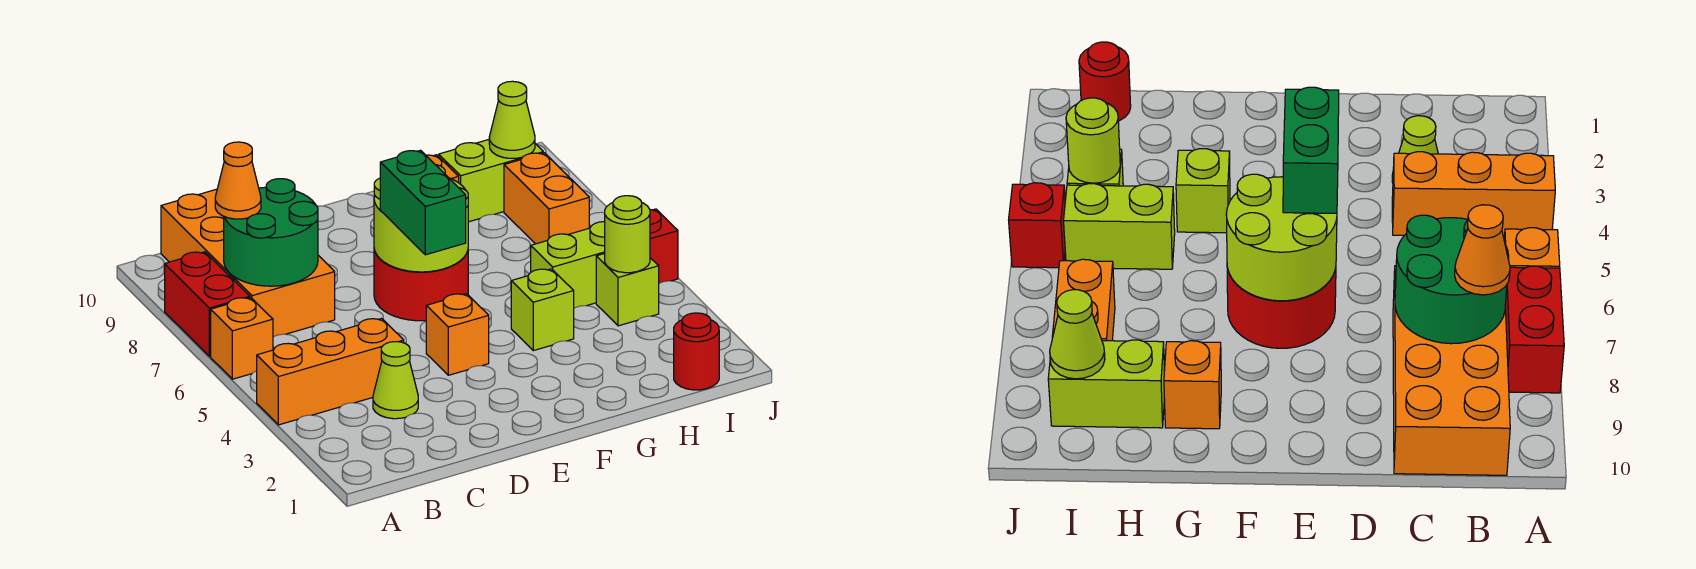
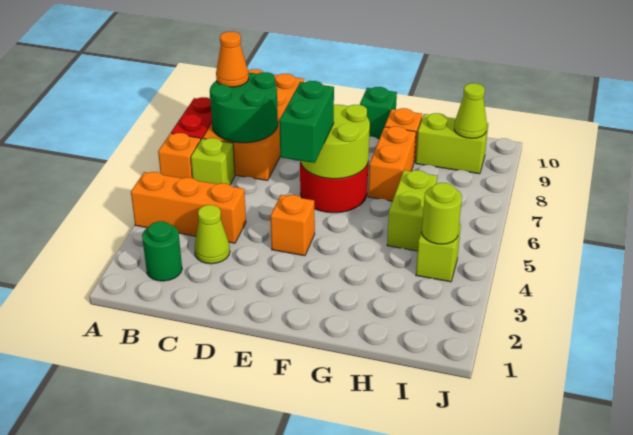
none -> green round brick B2 level 1
none -> green brick F10 level 1
lime brick G4 level 1 -> lime brick B6 level 1
lime brick H5:I5 level 1 -> lime brick H5:H6 level 1
red round brick I1 level 1 -> none
orange brick I7:I8 level 1 -> orange brick G7:G8 level 1
red brick J5 level 1 -> none

